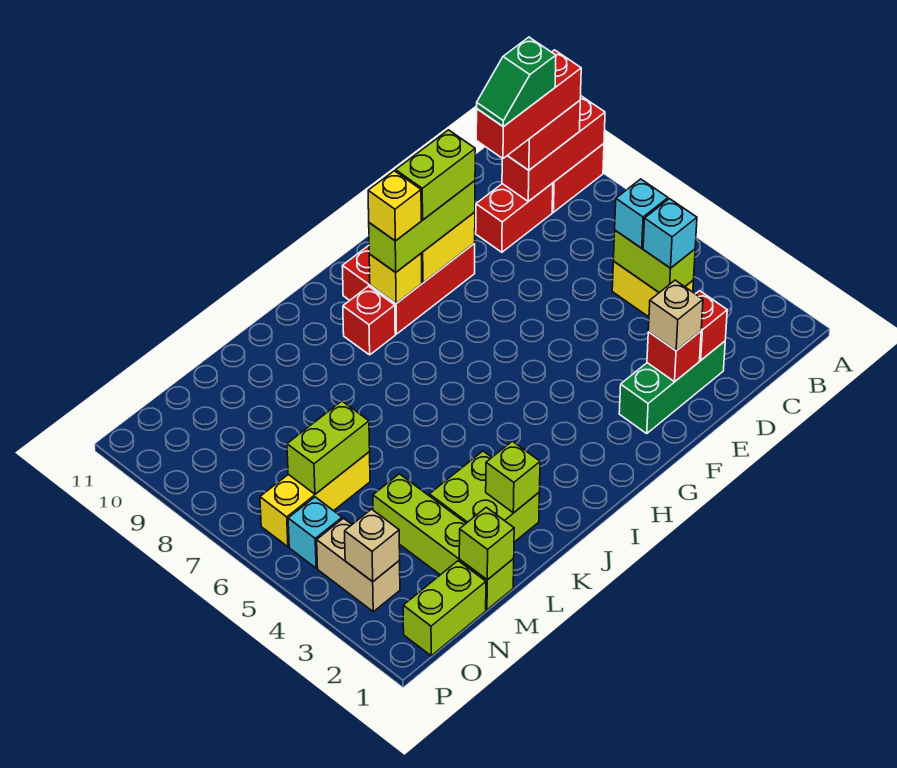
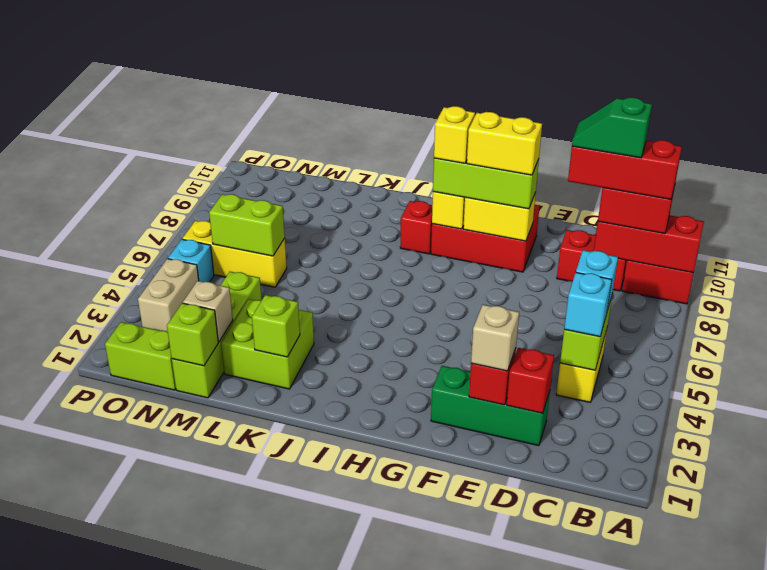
lime brick F9:G9 level 4 -> yellow brick F9:G9 level 4
tan brick O3 level 2 -> tan brick M2 level 2

